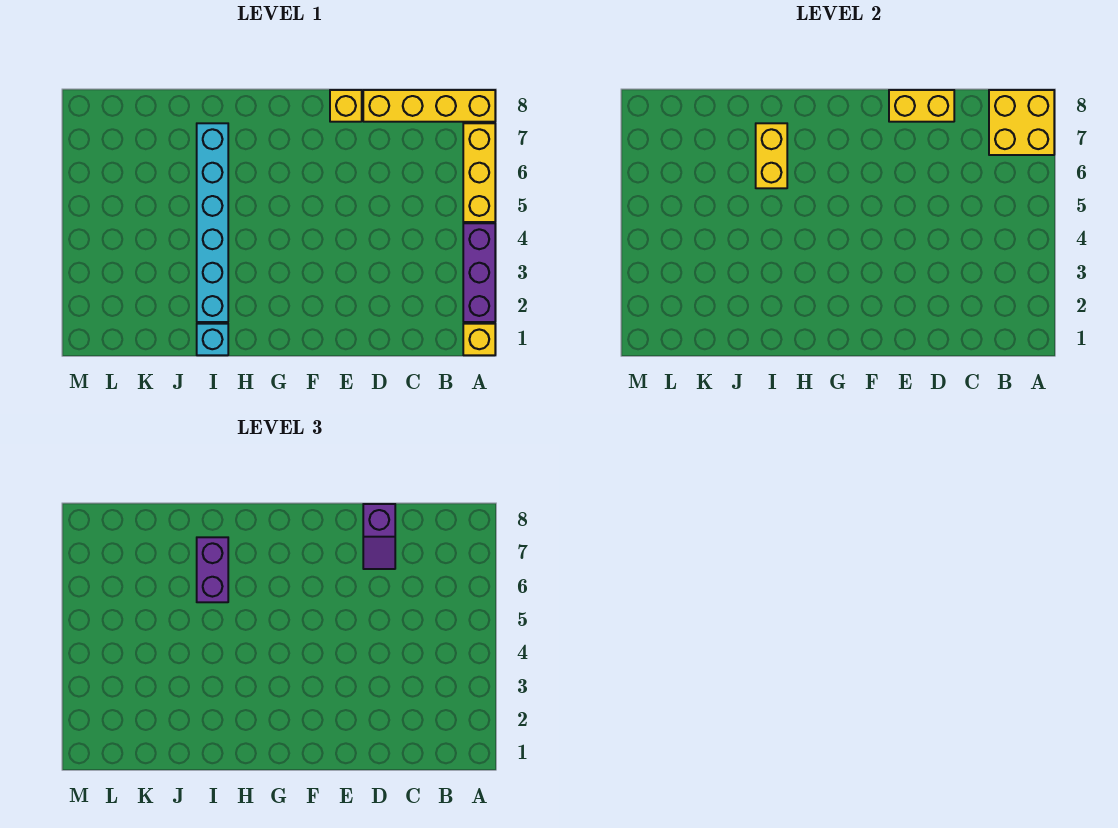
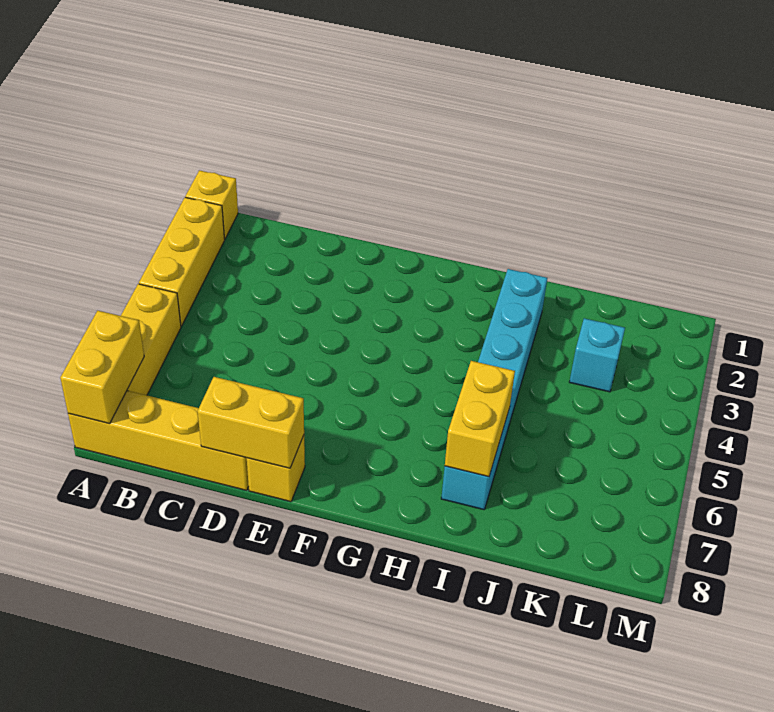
purple brick A2:A4 level 1 -> yellow brick A2:A4 level 1
yellow brick A7:B8 level 2 -> yellow brick A7:A8 level 2
purple slope D7:D8 level 3 top 8 -> none
cyan brick I1 level 1 -> cyan brick K3 level 1
purple brick I6:I7 level 3 -> none

